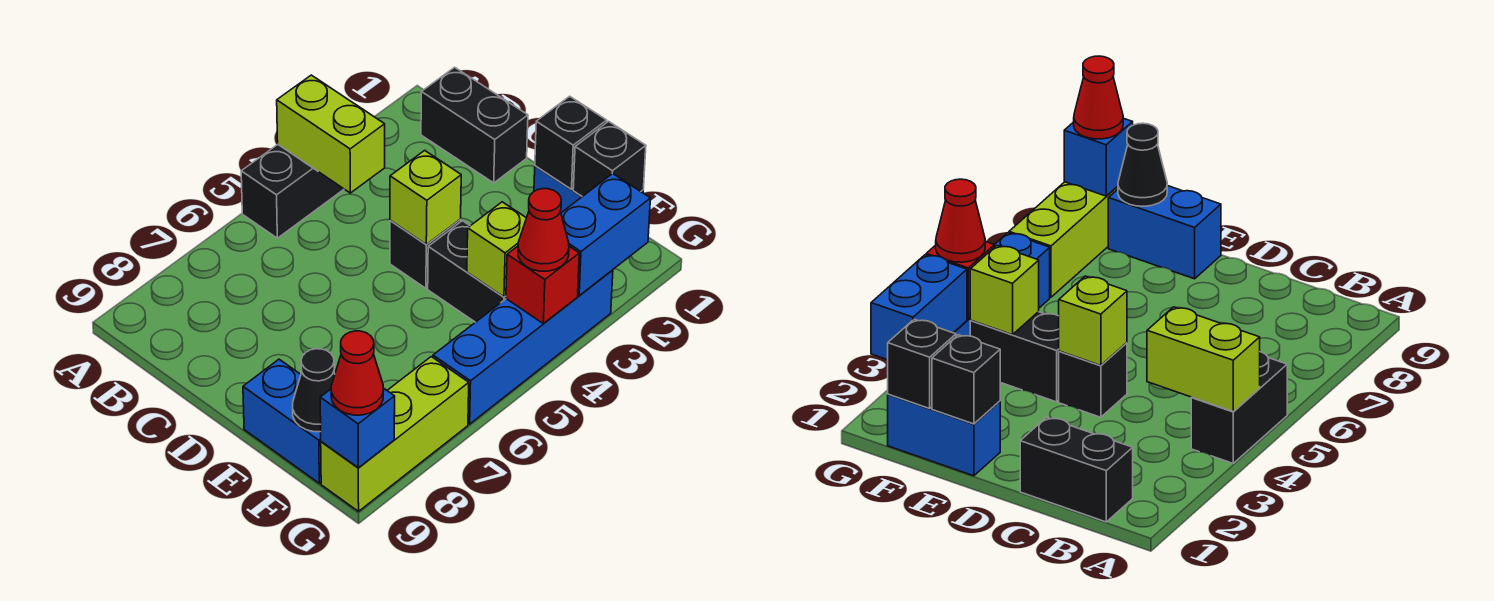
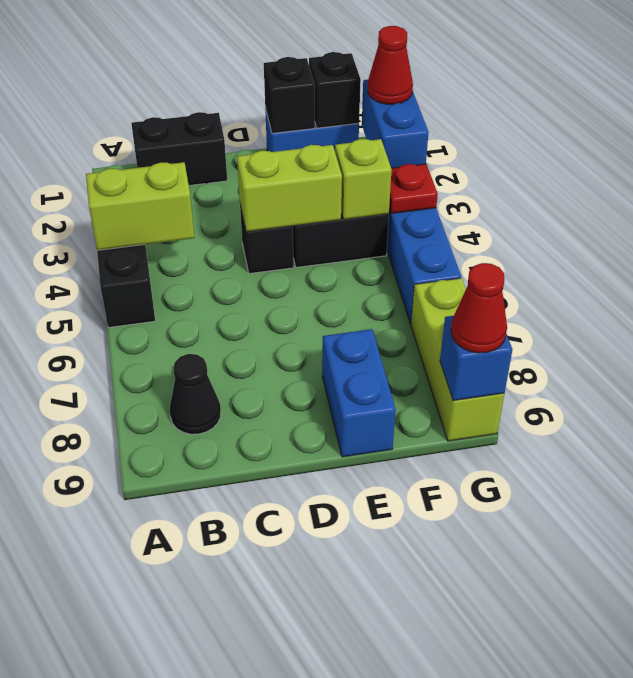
lime brick D4 level 2 -> lime brick D4:E4 level 2
blue brick E9:F9 level 1 -> blue brick E8:E9 level 1
black cone F9 level 2 -> black cone B8 level 1
red brick G4 level 2 -> red plate G4 level 2
red cone G4 level 3 -> red cone G2 level 3

